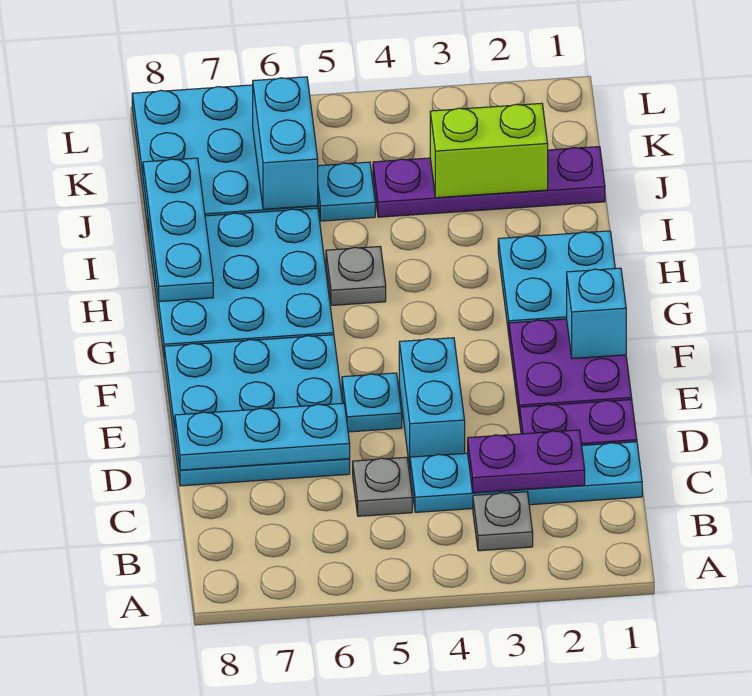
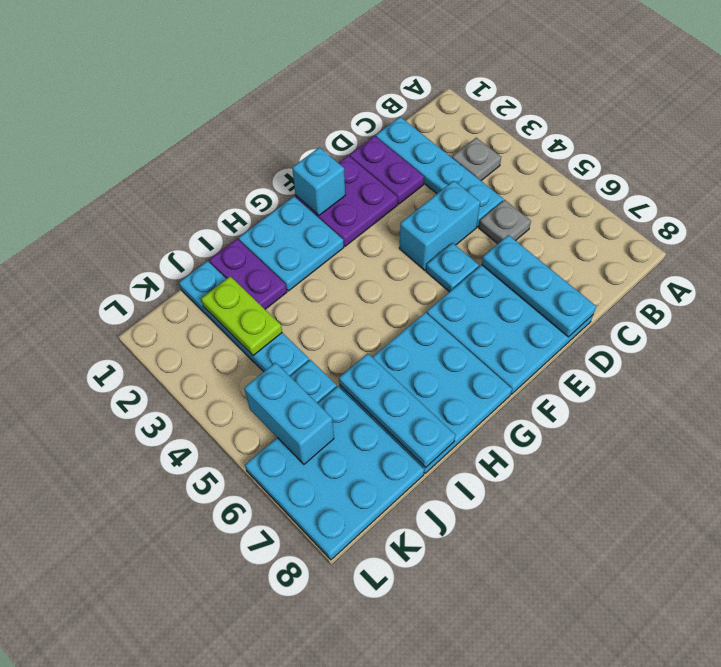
purple plate C2:C3 level 2 -> purple plate I1:I2 level 1
grey plate H5 level 1 -> none
cyan plate H8:J8 level 2 -> cyan plate I6:I8 level 2
purple plate J1:J4 level 1 -> cyan plate J1:J4 level 1
lime brick J2:J3 level 2 -> lime plate J2:J3 level 2
cyan brick J6:K6 level 2 -> cyan brick K5:K6 level 2

